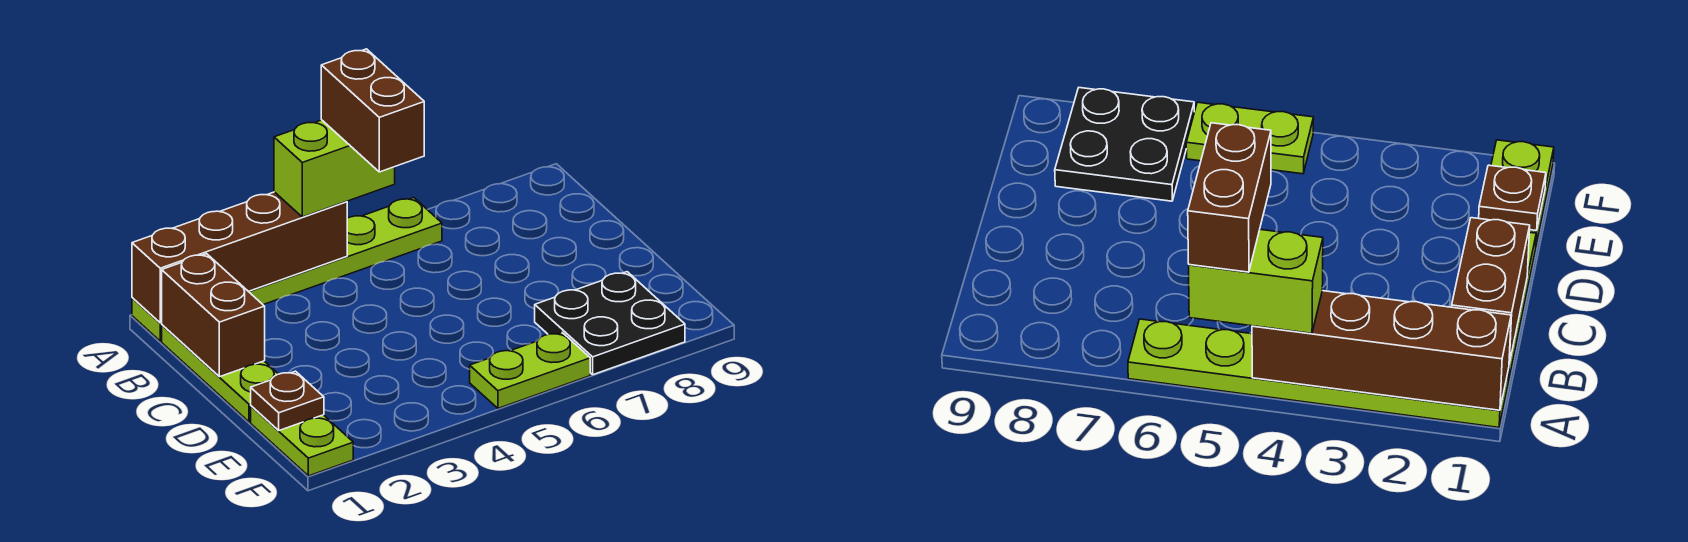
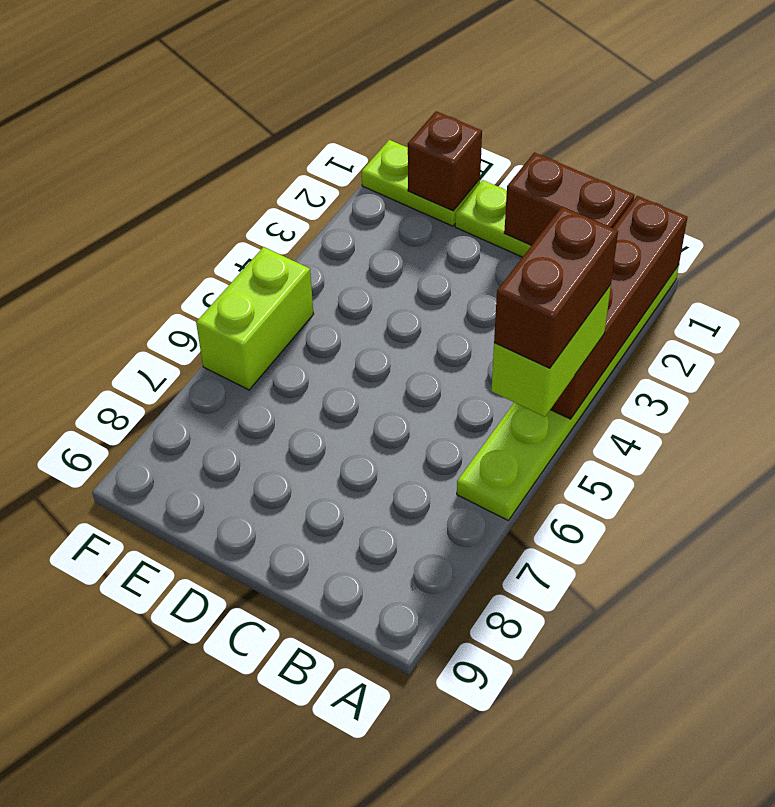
brown brick A5:B5 level 4 -> brown brick A4:A5 level 4
brown plate E1 level 2 -> brown brick E1 level 2
black plate E7:F8 level 1 -> none
lime plate F5:F6 level 1 -> lime brick F5:F6 level 1

